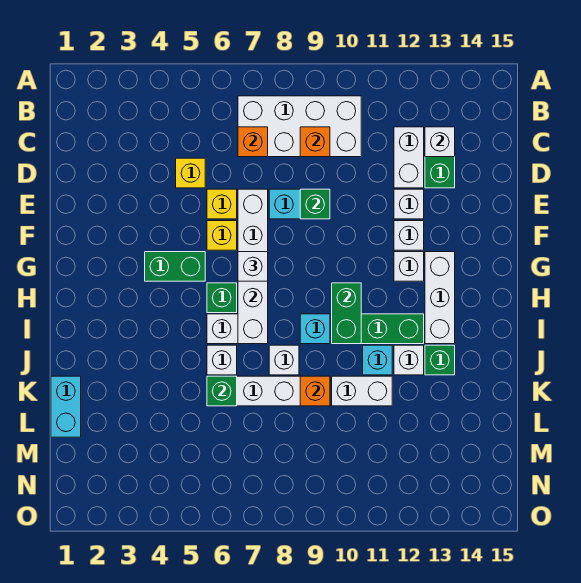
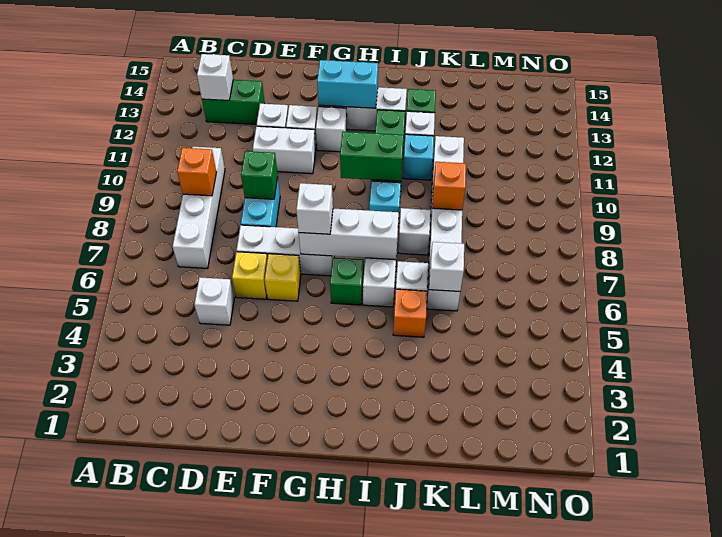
white brick B7:C10 level 1 -> white brick C7:C10 level 1
orange brick C7 level 2 -> orange brick J5 level 1
white brick C12:D12 level 1 -> white brick E11:F11 level 1
yellow brick D5 level 1 -> white brick D5 level 1
green brick G4:G5 level 1 -> none
cyan brick K1:L1 level 1 -> cyan brick G13:H13 level 2
green brick K6 level 2 -> white brick K6 level 2

